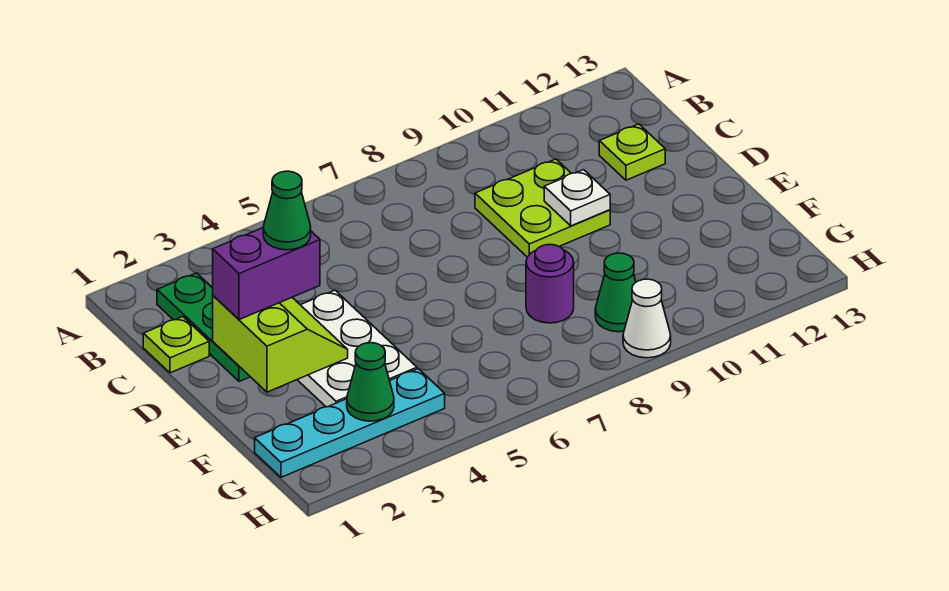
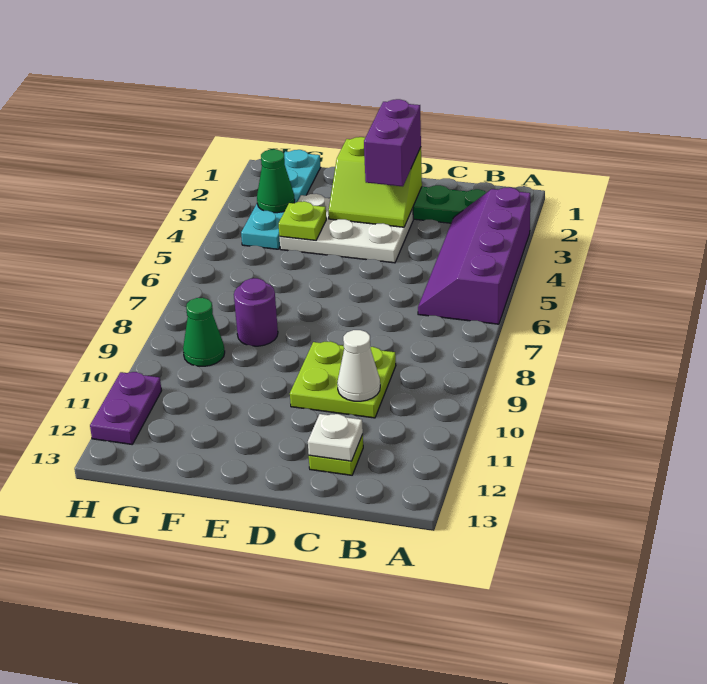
none -> purple slope A3:B6 level 1 top A
lime plate C1 level 1 -> lime plate F4 level 2
green cone D3 level 4 -> none
white plate D10 level 2 -> white plate C12 level 2
white cone H9 level 1 -> white cone C10 level 2
none -> purple plate H11:H12 level 1

